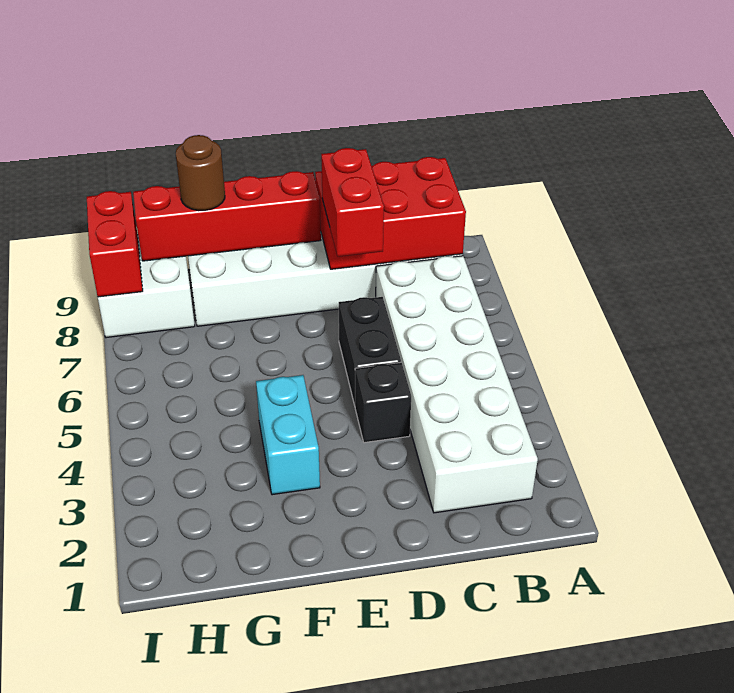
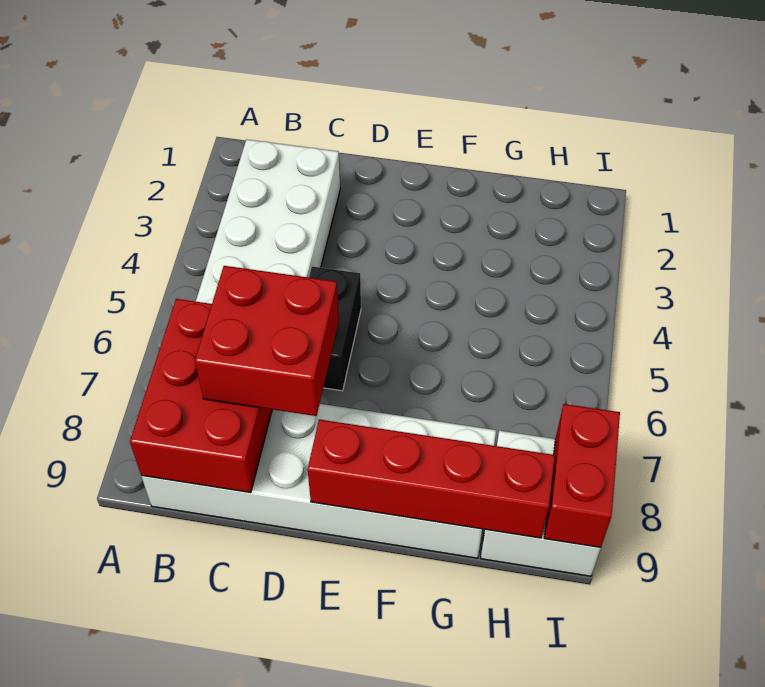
red brick B8:D9 level 2 -> red brick B7:C9 level 2
black brick D4 level 1 -> none
red brick D7:D8 level 3 -> red brick C7:D8 level 3
cyan brick F3:F4 level 1 -> none
brown round brick G9 level 3 -> none

